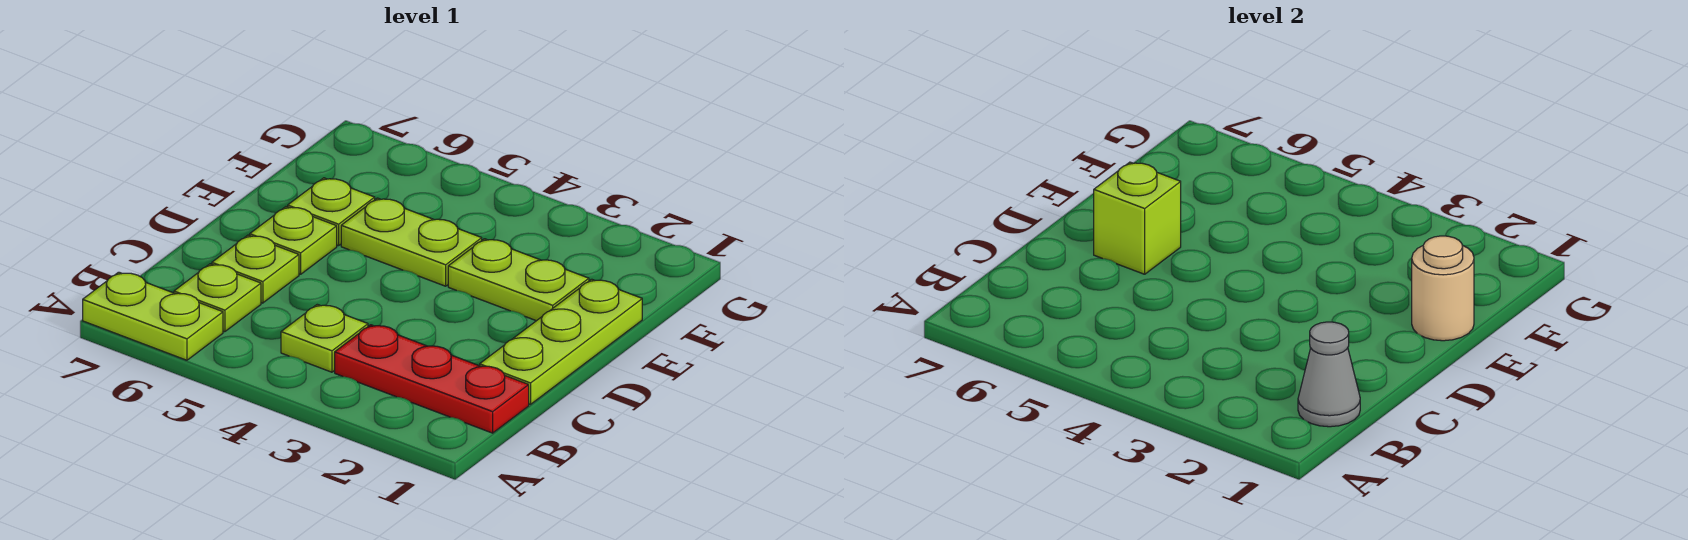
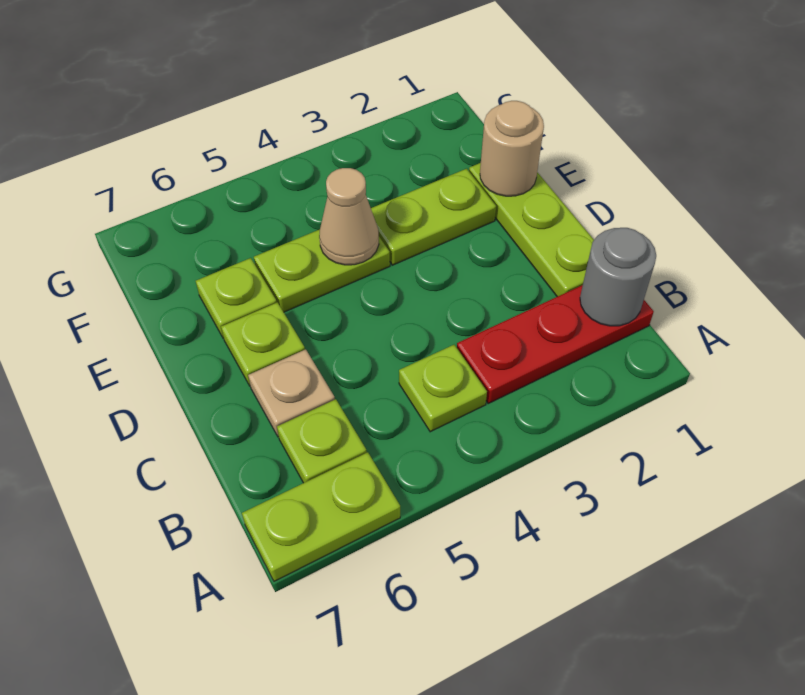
grey cone B1 level 2 -> grey round brick B1 level 2
lime plate C6 level 1 -> tan plate C6 level 1
lime brick D6 level 2 -> none
none -> tan cone E4 level 2

